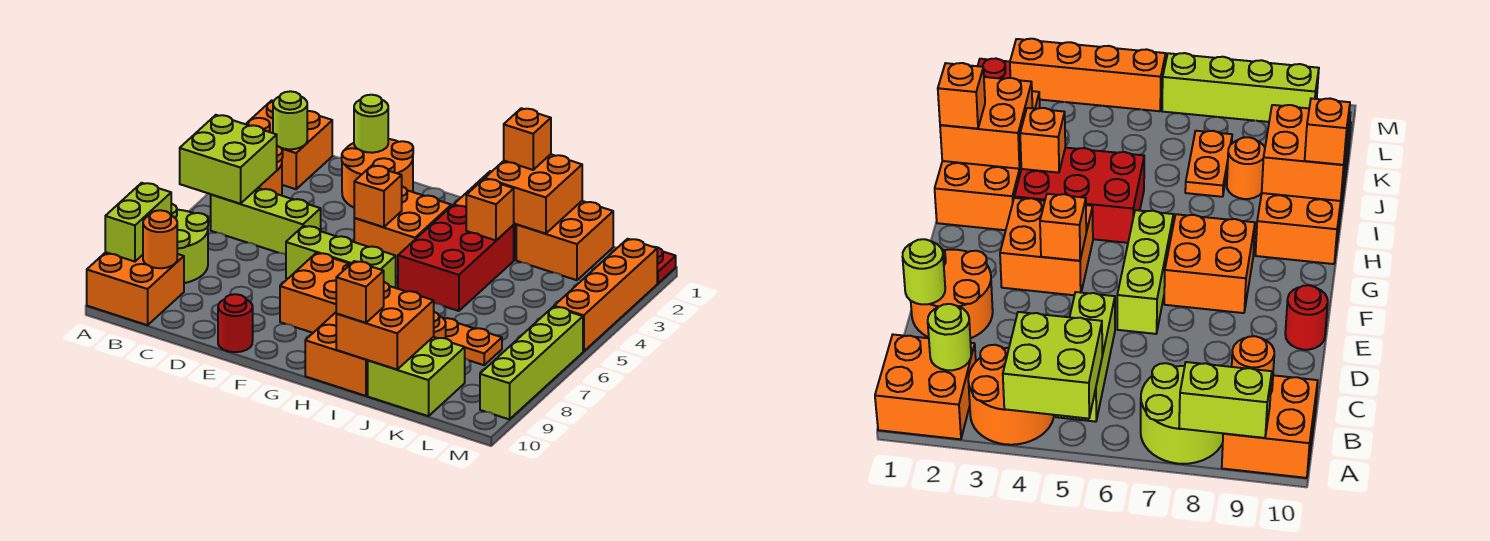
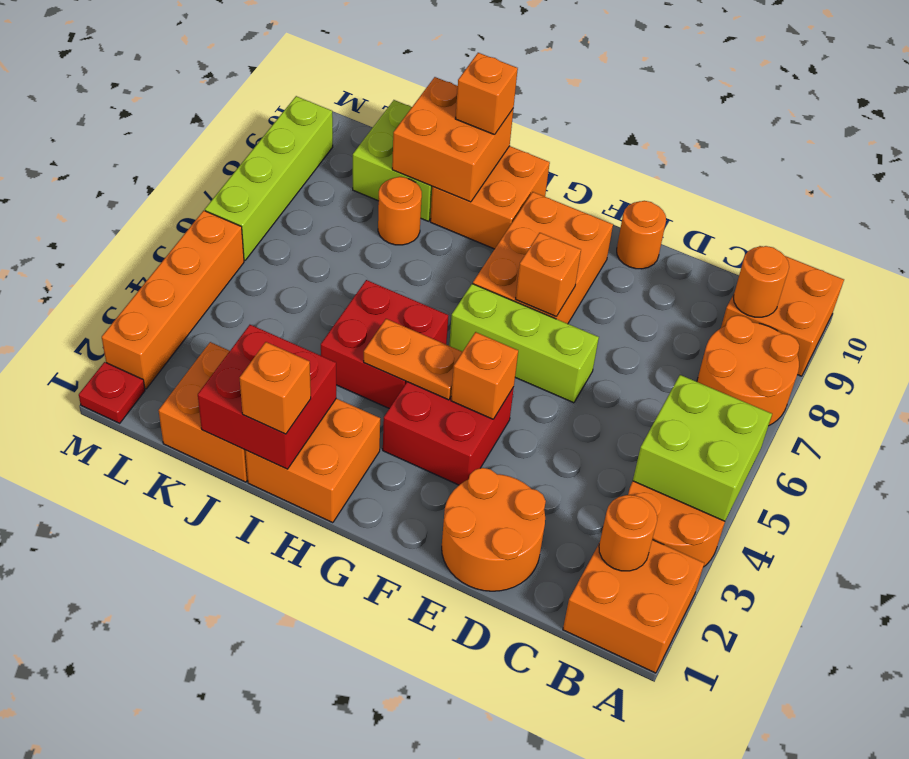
lime round brick A7:B8 level 1 -> orange round brick A7:B8 level 1
lime brick A8:A9 level 2 -> none
lime round brick B2 level 2 -> orange round brick B2 level 2
lime brick B5:D5 level 1 -> none
lime round brick D1 level 2 -> none
red round brick E10 level 1 -> orange round brick E10 level 1
orange brick F3:G4 level 1 -> red brick F3:G4 level 1
orange brick F7:G8 level 1 -> orange brick F7:G9 level 1
red brick H3:I5 level 1 -> red brick H4:I5 level 1
orange brick I1:J2 level 2 -> red brick I1:J2 level 2
orange brick I3 level 2 -> orange brick F7 level 2
orange plate J7:K7 level 1 -> orange plate G4:H4 level 2

